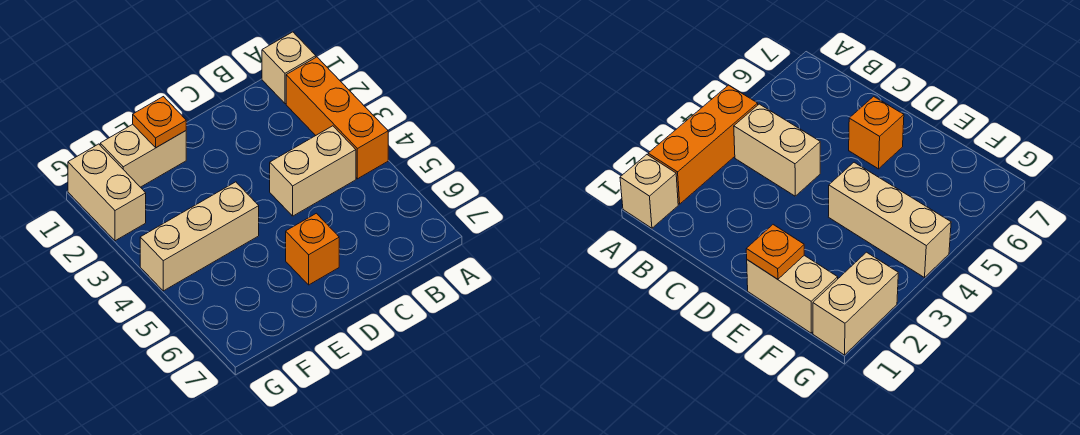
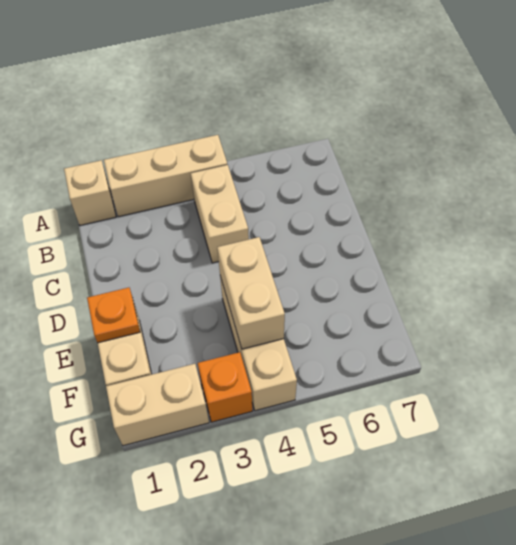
orange brick A2:A4 level 1 -> tan brick A2:A4 level 1
orange brick D6 level 1 -> orange brick G3 level 1
none -> tan brick E4:F4 level 2

